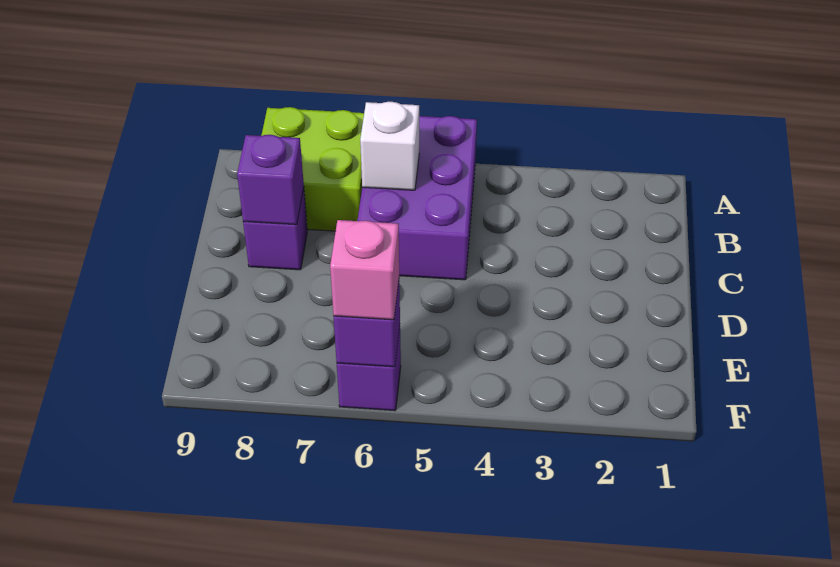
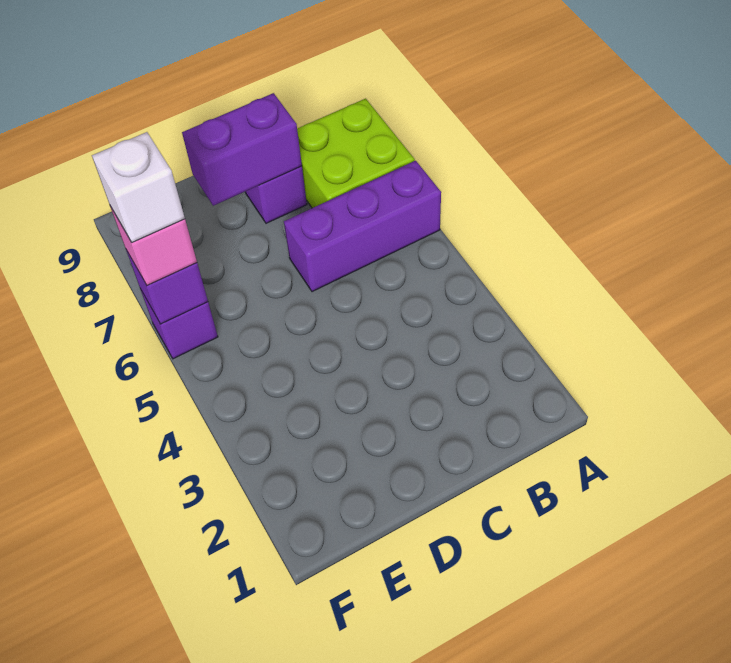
purple brick A5:C6 level 1 -> purple brick A6:C6 level 1
white brick B6 level 2 -> white brick F6 level 4
purple brick C8 level 2 -> purple brick C8:D8 level 2

